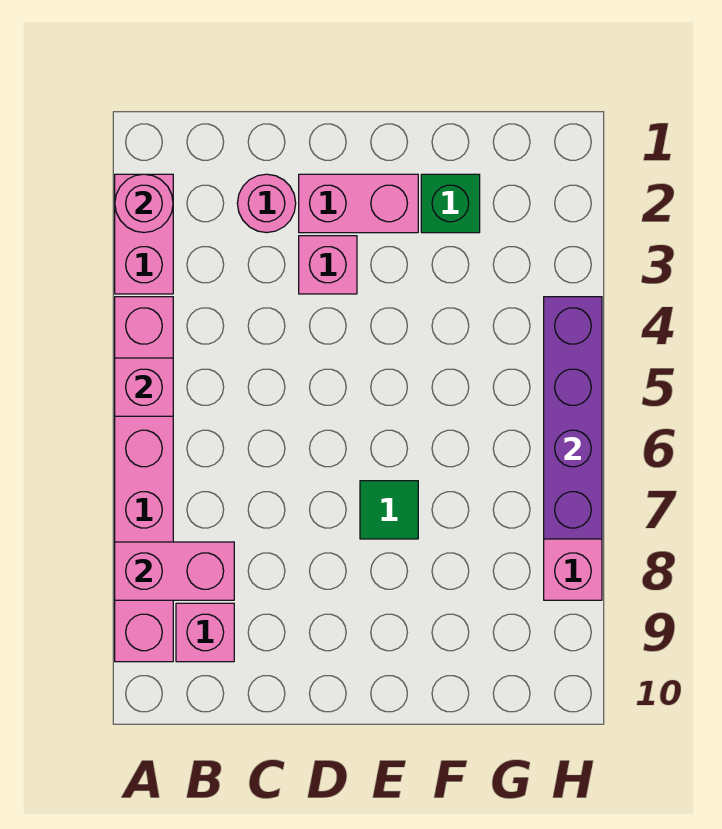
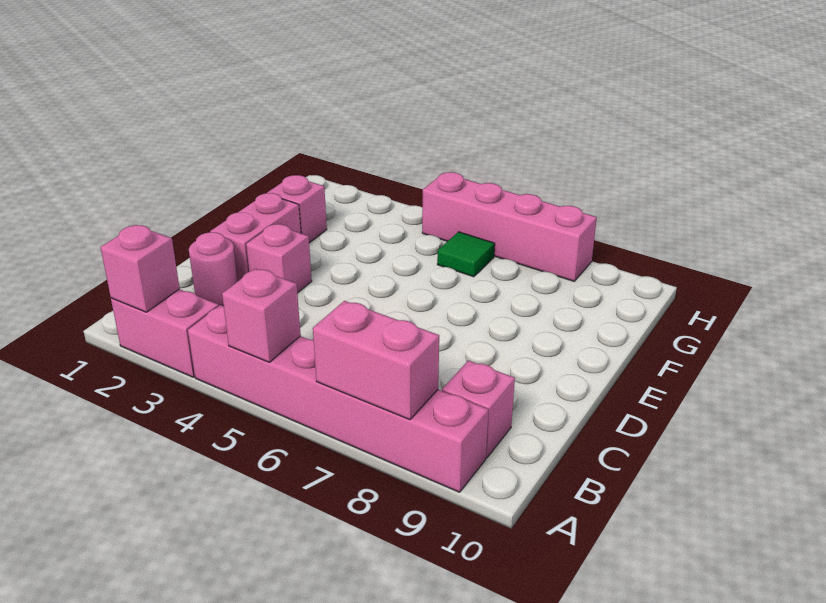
pink round brick A2 level 2 -> pink brick A2 level 2
pink brick A8:B8 level 2 -> pink brick A7:A8 level 2
green tile E7 level 1 -> green tile G6 level 1
green brick F2 level 1 -> pink brick F2 level 1
purple brick H4:H7 level 2 -> none

